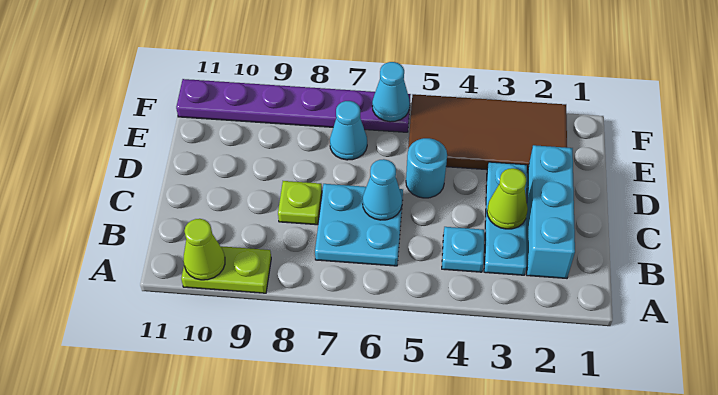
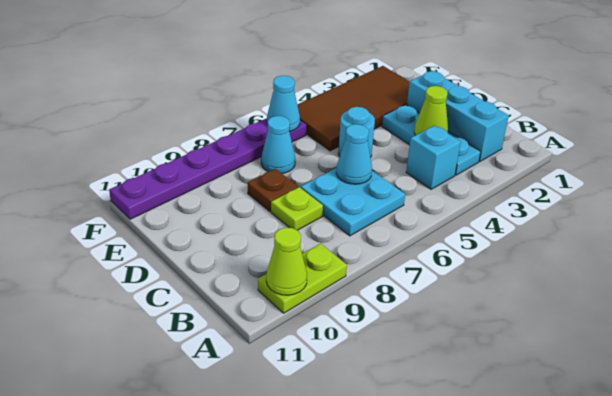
cyan plate B4 level 1 -> cyan brick B4 level 1
none -> brown plate D8 level 1

